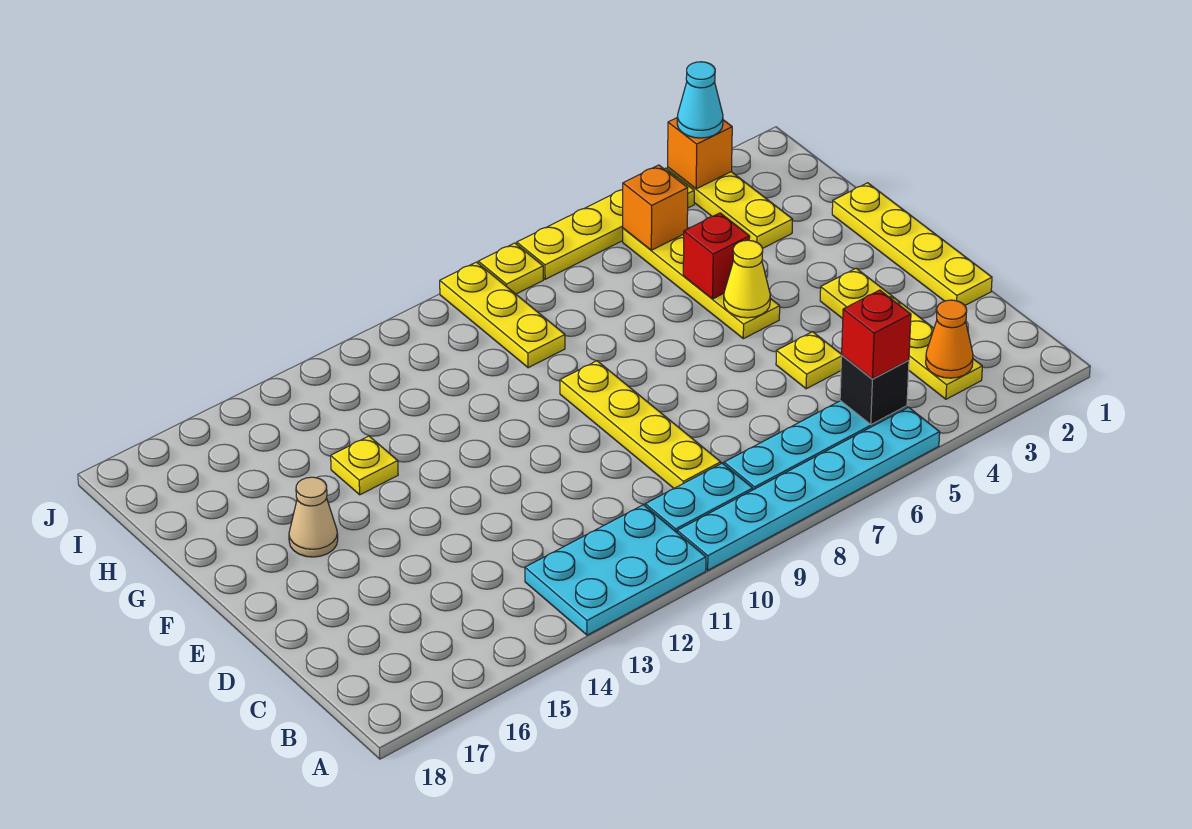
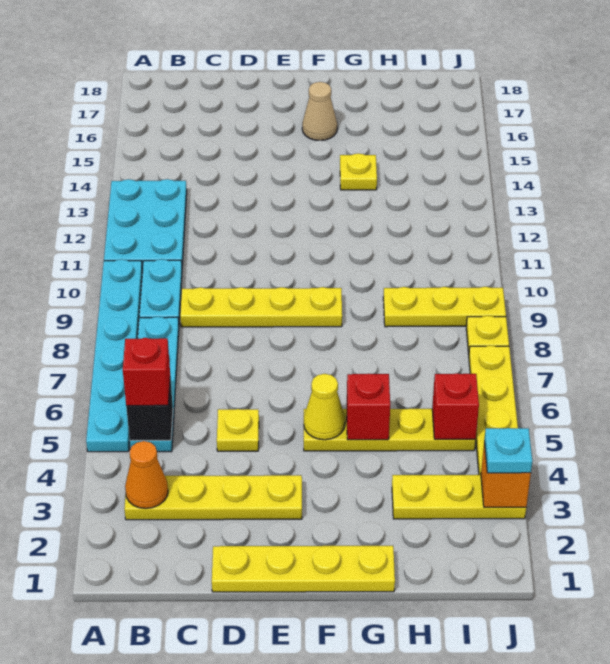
orange brick I5 level 2 -> red brick I5 level 2
cyan cone J3 level 3 -> cyan plate J3 level 3

